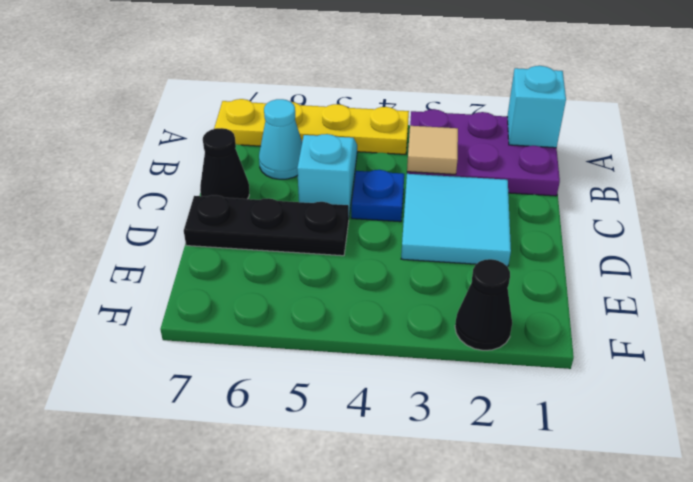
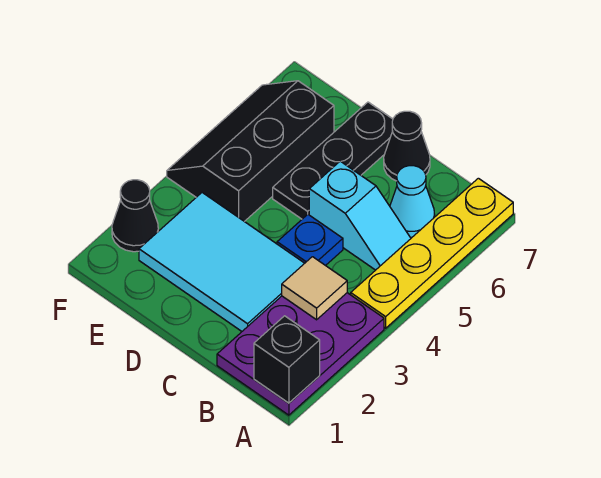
cyan brick A1 level 2 -> black brick A1 level 2
cyan tile C2:D3 level 1 -> cyan tile C2:E3 level 1
none -> black slope E4:F6 level 1 top E

